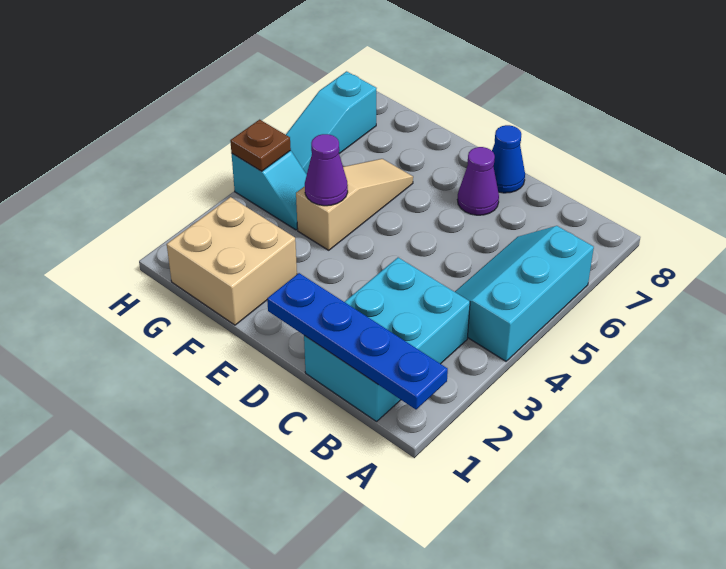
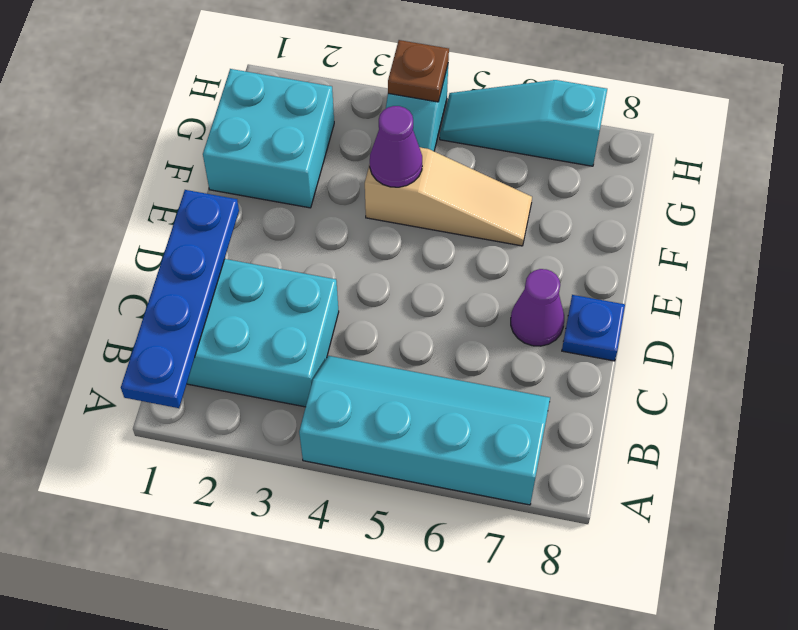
cyan slope A4:B6 level 1 top A -> cyan slope A4:B7 level 1 top A
blue cone D8 level 1 -> blue plate D8 level 1
tan brick F1:G2 level 1 -> cyan brick F1:G2 level 1

